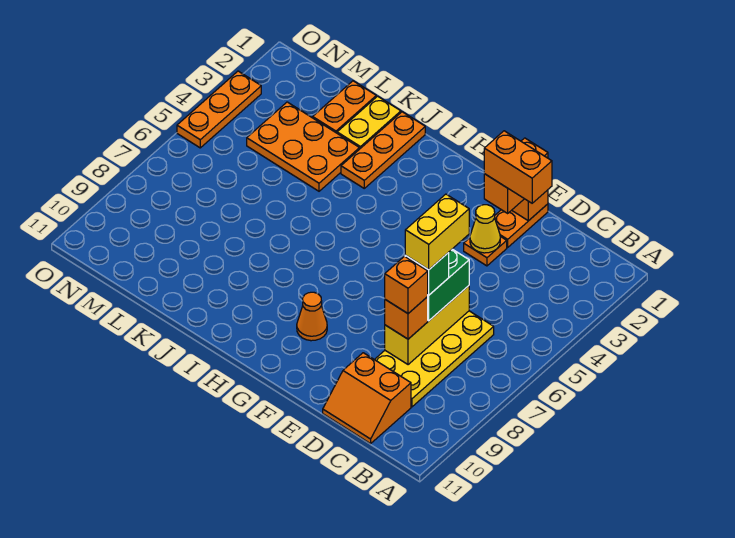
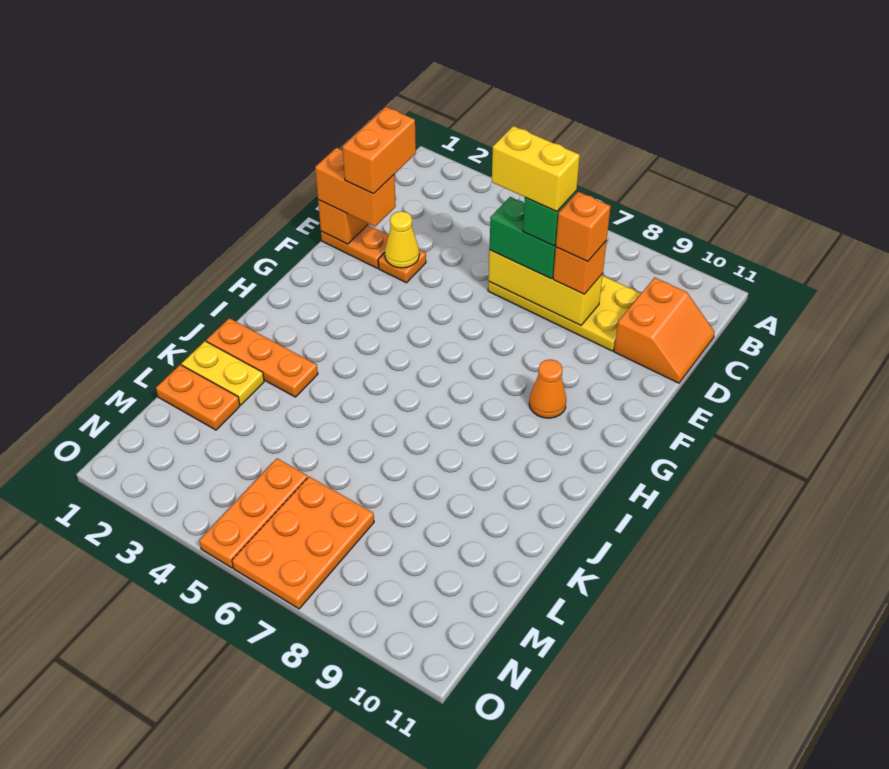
orange plate K3:M4 level 1 -> orange plate M6:O7 level 1
orange plate O3:O5 level 1 -> orange plate M5:O5 level 1

